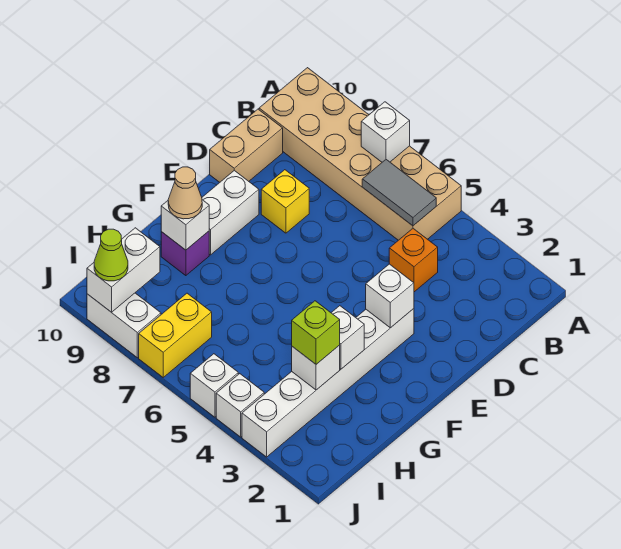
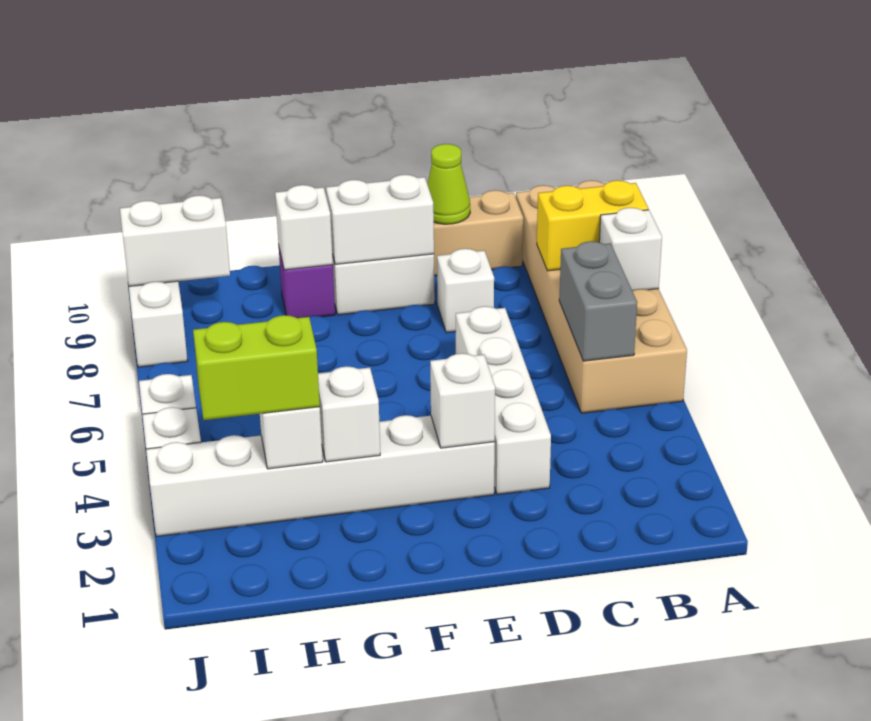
grey tile B5:B6 level 2 -> grey brick B5:B6 level 2
orange brick C4 level 1 -> none
none -> white brick D3:D6 level 1
yellow brick D8 level 1 -> white brick D8 level 1
none -> white brick E9:F9 level 2
tan cone G9 level 3 -> none
lime brick H3 level 3 -> lime brick H3:I3 level 3
yellow brick I7:J7 level 1 -> yellow brick A8:B8 level 2
lime cone J9 level 3 -> lime cone D10 level 2

